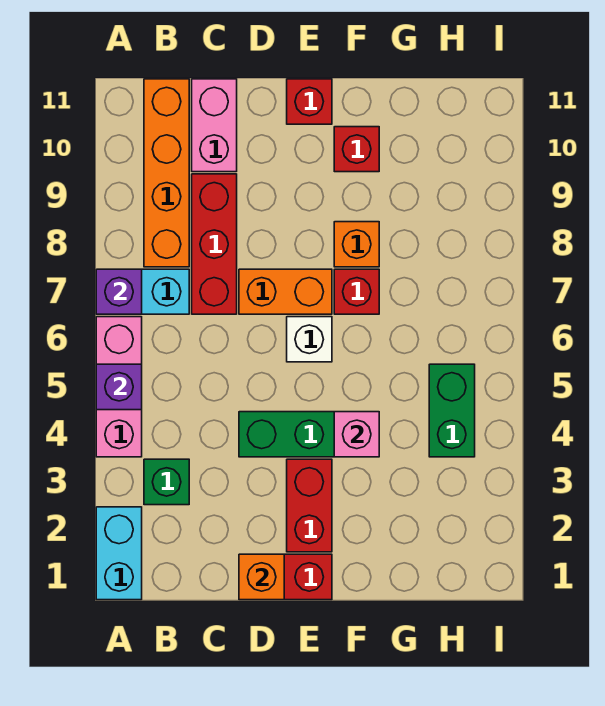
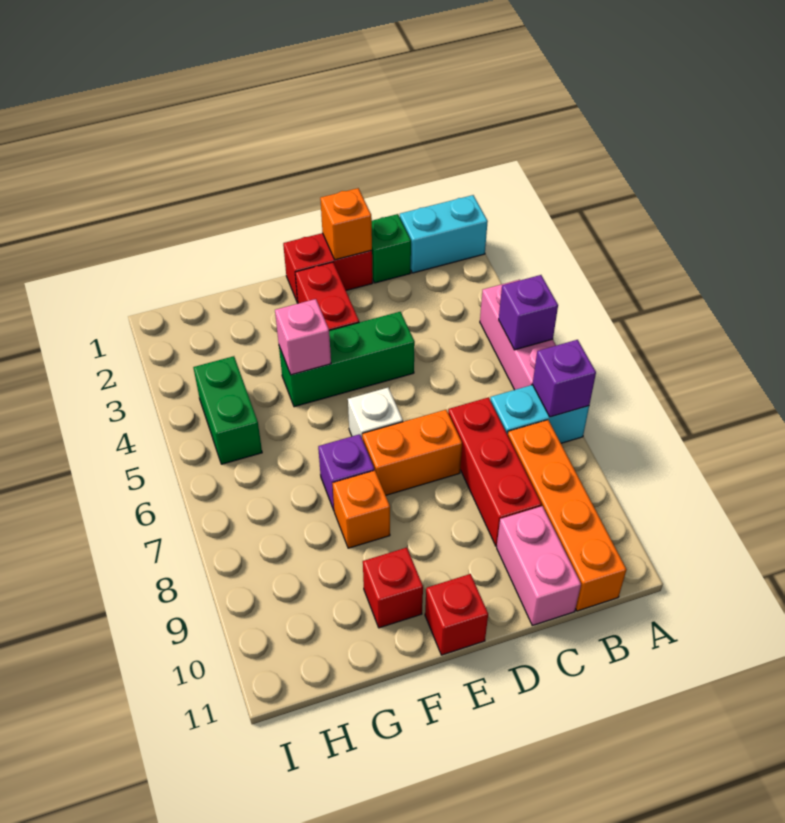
cyan brick A1:A2 level 1 -> cyan brick A1:B1 level 1
green brick B3 level 1 -> green brick C1 level 1
red brick F7 level 1 -> purple brick F7 level 1

